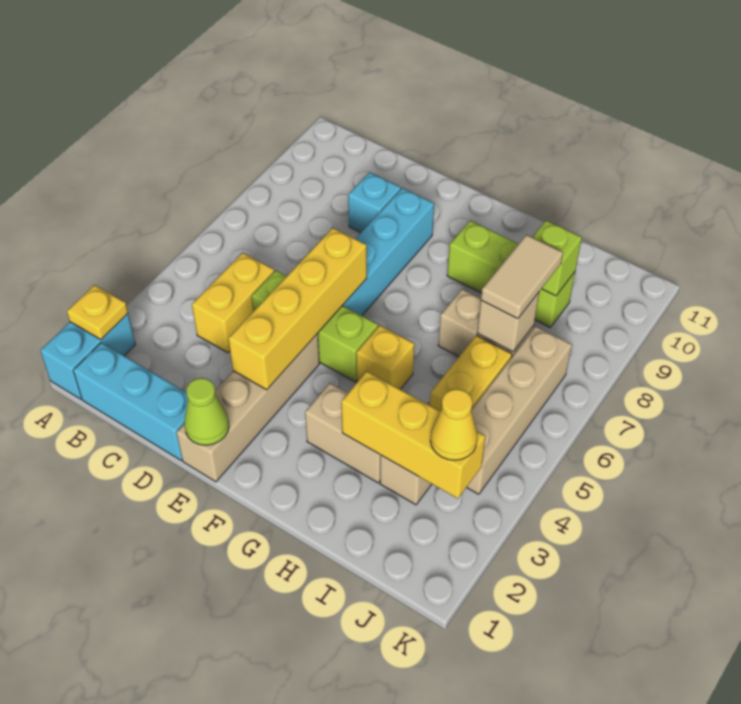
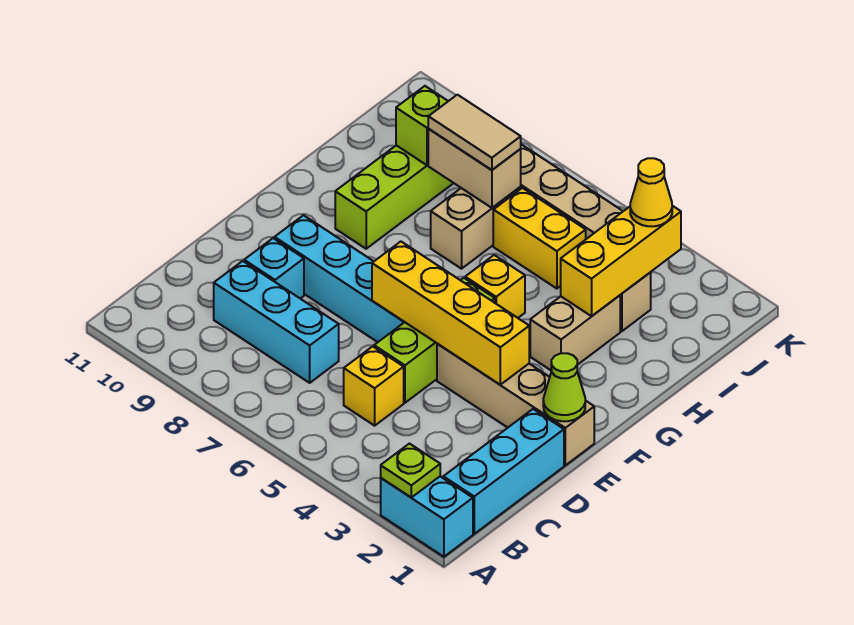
yellow plate A2 level 2 -> lime plate A2 level 2
yellow brick C4:C5 level 1 -> yellow brick C5 level 1
none -> cyan brick C7:C9 level 1
tan brick I7 level 2 -> tan brick I7:I8 level 2

